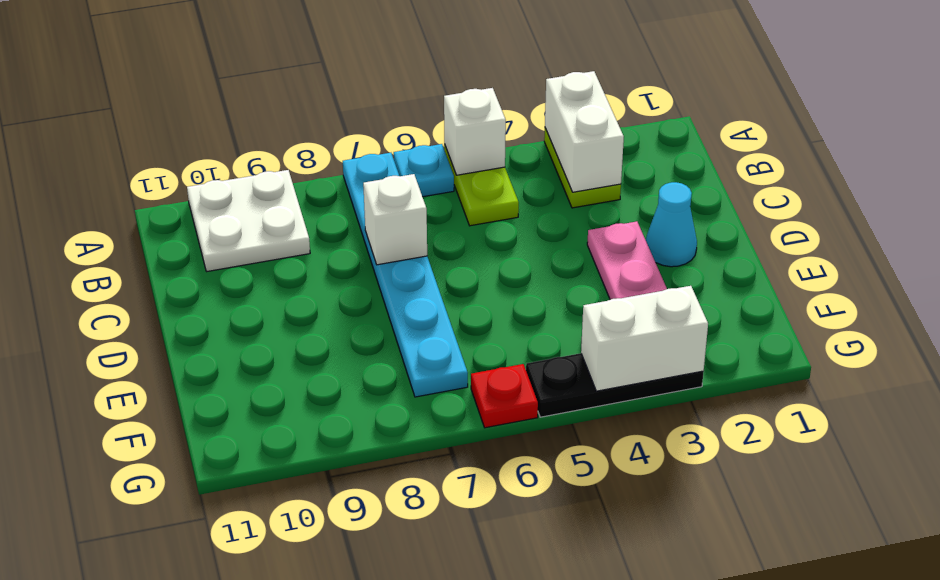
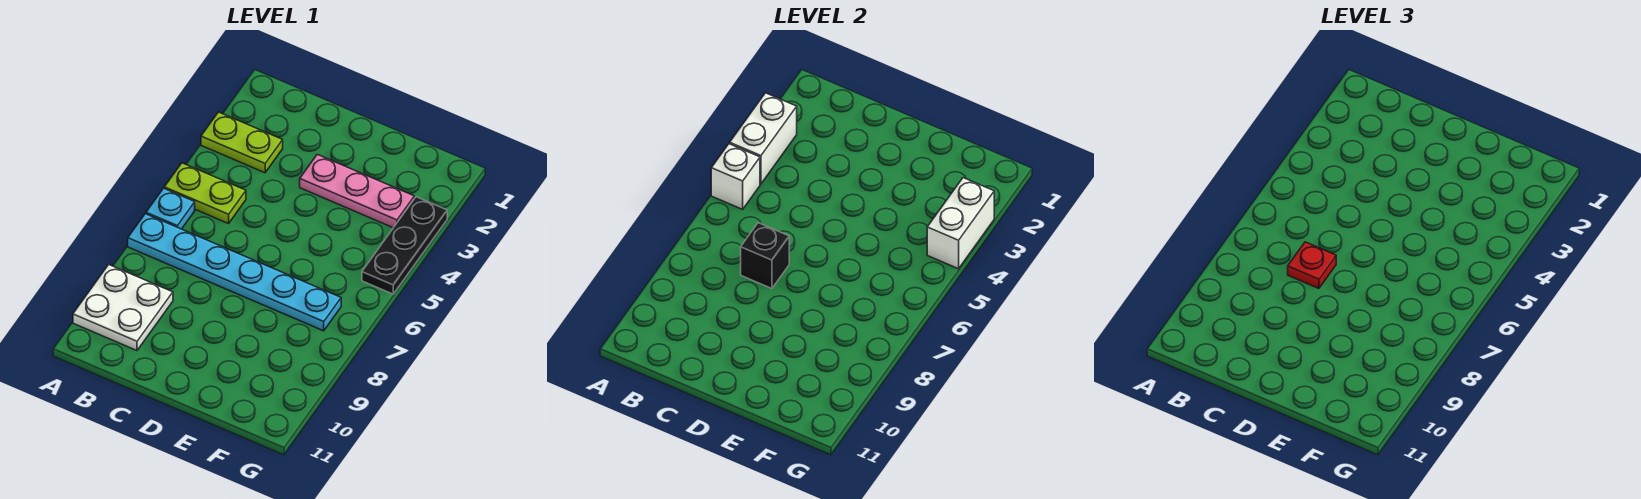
white brick A3:B3 level 2 -> white brick A3:A4 level 2
white brick C7 level 2 -> black brick C7 level 2
cyan cone D2 level 1 -> none
red plate G6 level 1 -> red plate C7 level 3

